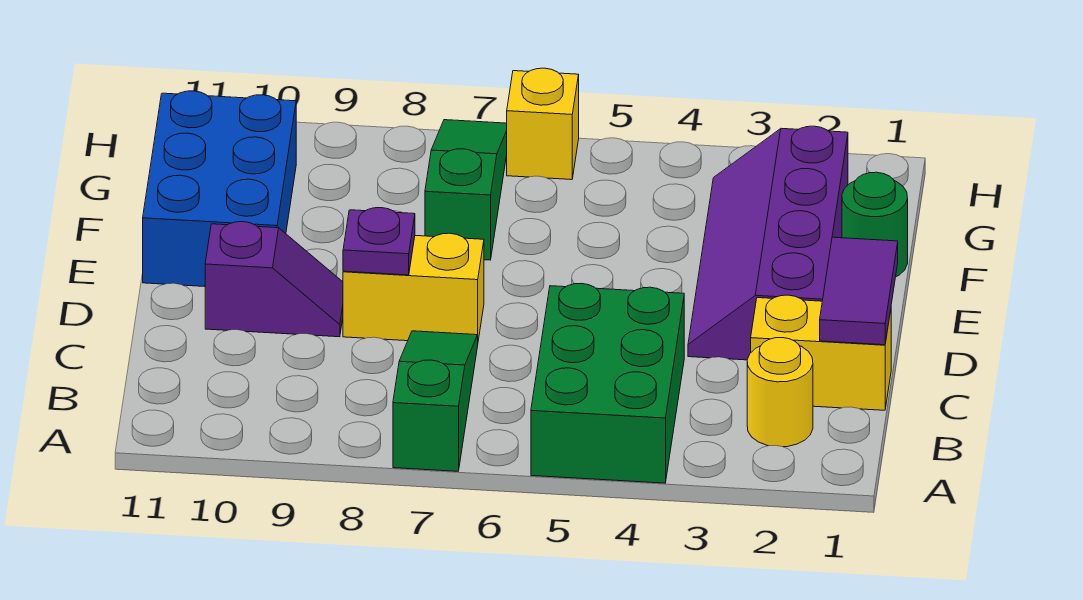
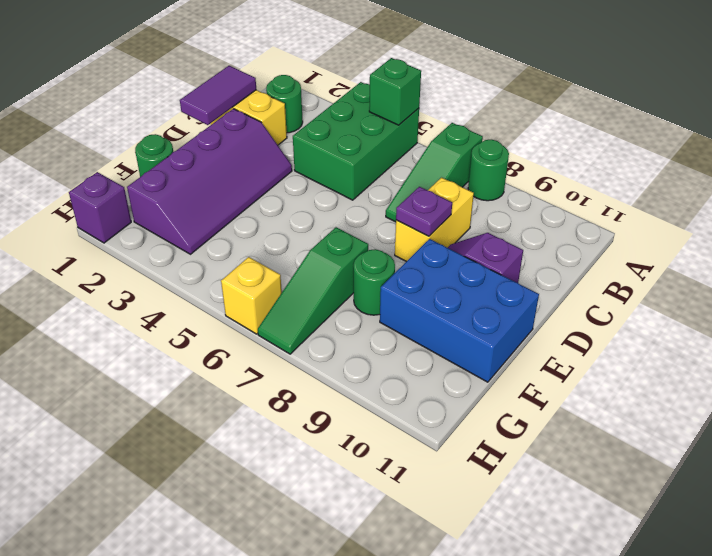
none -> green brick A5 level 2
none -> green round brick A8 level 1
yellow round brick B2 level 1 -> green round brick B2 level 1
yellow brick D7:D8 level 1 -> yellow brick C8:D8 level 1
blue brick E10:G11 level 1 -> blue brick E9:F11 level 1
none -> green round brick F8 level 1
none -> purple brick H1 level 1

